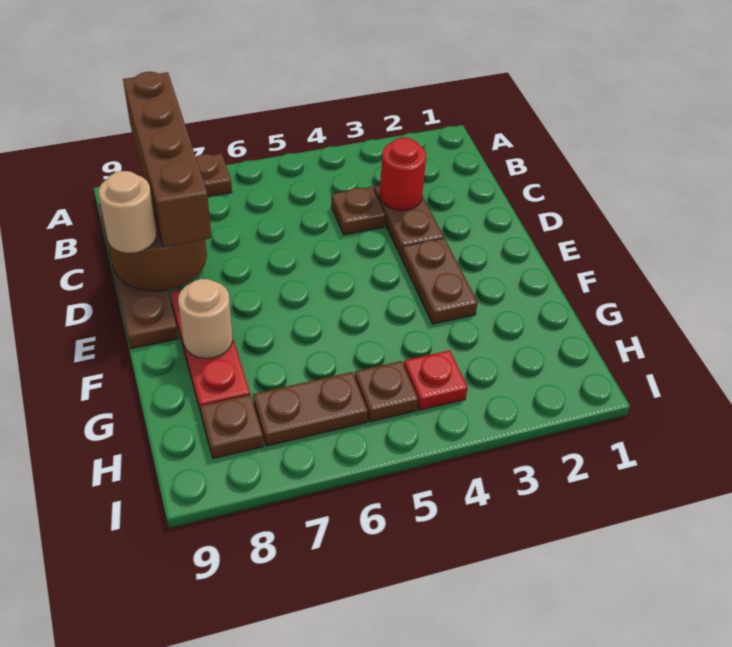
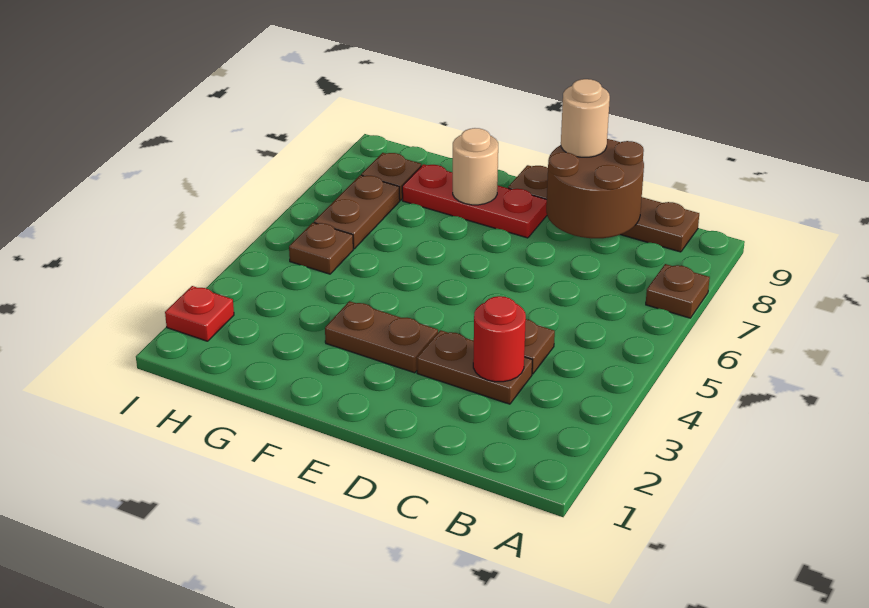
brown brick A8:D8 level 3 -> none
red plate H4 level 1 -> red plate I2 level 1

